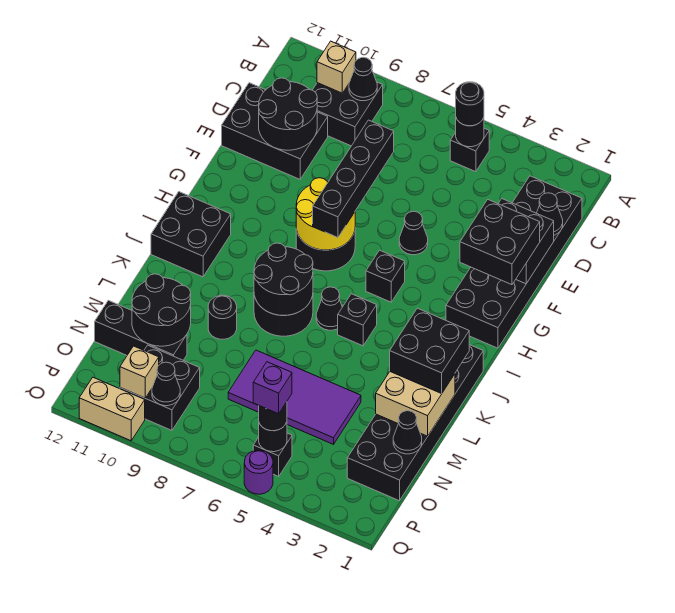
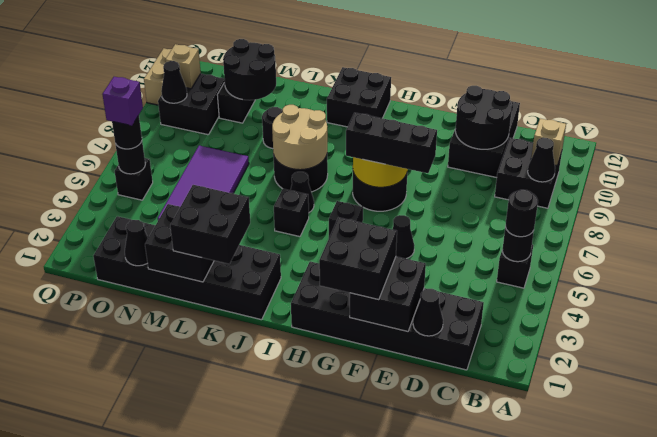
black brick E7:H7 level 3 -> black brick F7:H7 level 3
black round brick J7:K8 level 2 -> tan round brick J7:K8 level 2
tan brick L1:M2 level 2 -> black brick L1:M2 level 2
purple round brick Q5 level 1 -> none

